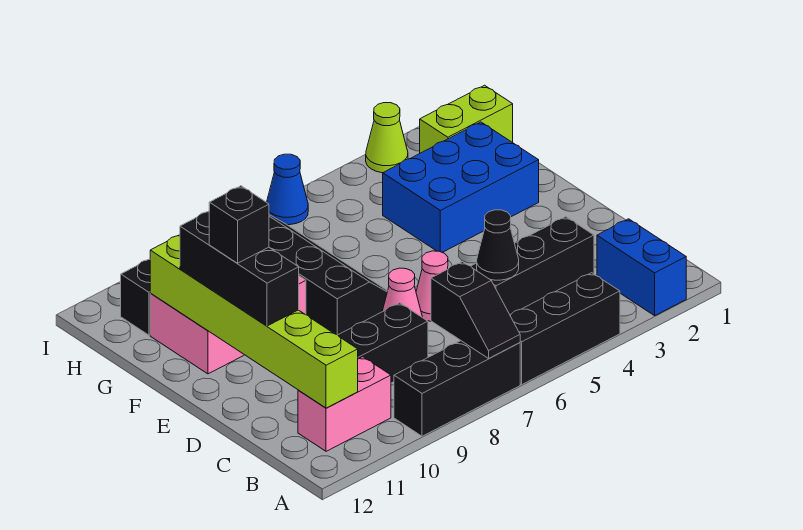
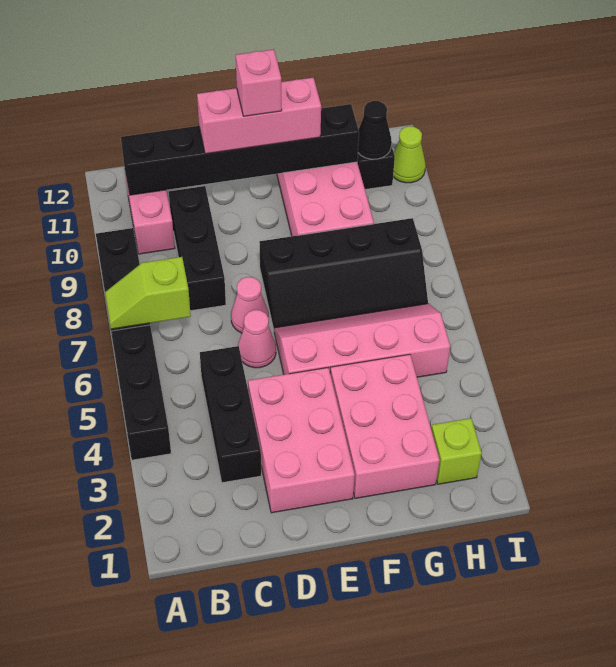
blue brick A2:B2 level 1 -> none
black slope A7:B7 level 2 top B -> lime slope A7:B7 level 2 top B
lime brick B11:G11 level 2 -> black brick B11:G11 level 2
black cone C5 level 2 -> black cone H11 level 2
none -> pink brick D2:E4 level 1
black brick D11:F11 level 3 -> pink brick D11:F11 level 3
none -> pink slope E5:H6 level 1 top 5
black brick E11 level 4 -> pink brick E11 level 4
blue brick F2:G4 level 1 -> pink brick F2:G4 level 1
lime brick H1:H2 level 1 -> lime brick H2 level 1
lime cone I3 level 1 -> lime cone I11 level 1
blue cone I6 level 1 -> none

